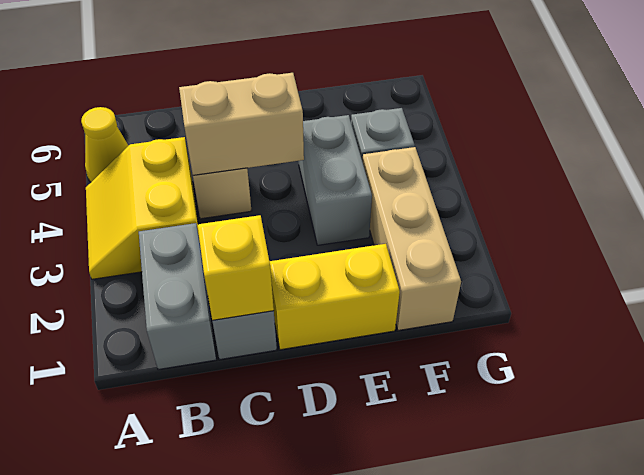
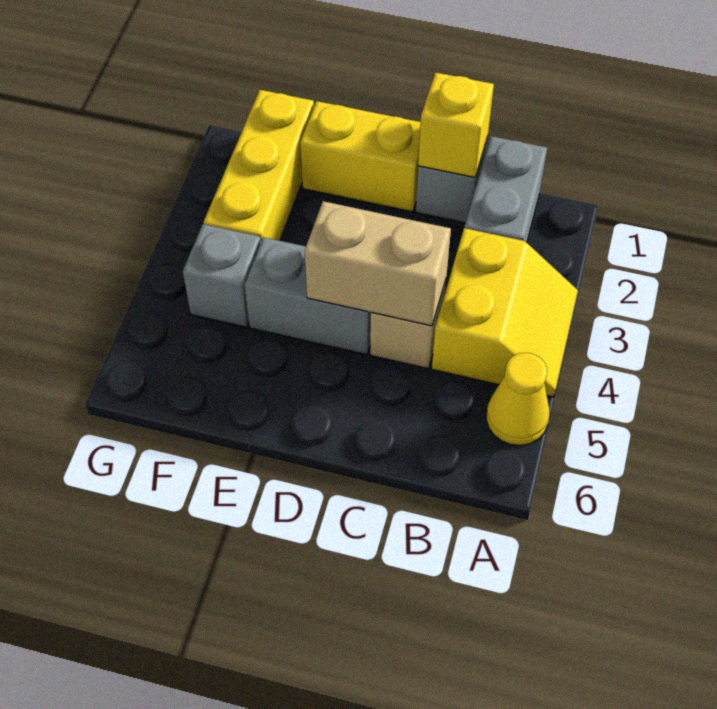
grey brick E3:E4 level 1 -> grey brick D4:E4 level 1
tan brick F1:F3 level 1 -> yellow brick F1:F3 level 1

